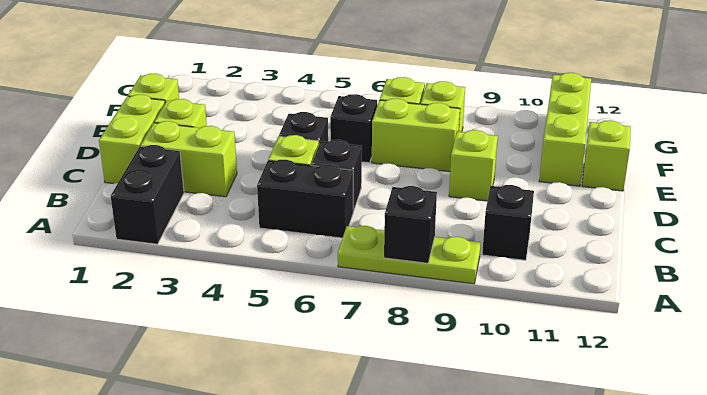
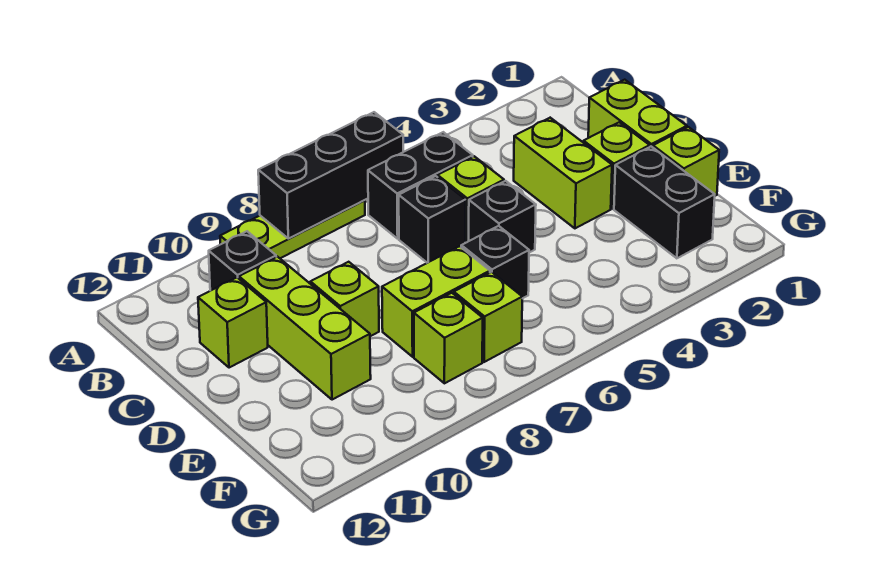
black brick A2:B2 level 1 -> black brick E2:F2 level 1
black brick A8 level 2 -> black brick A6:A8 level 2
lime brick C2:C3 level 1 -> lime brick C3:D3 level 1
lime brick E11:G11 level 1 -> lime brick C10:E10 level 1
lime brick E12 level 1 -> lime brick C11 level 1

